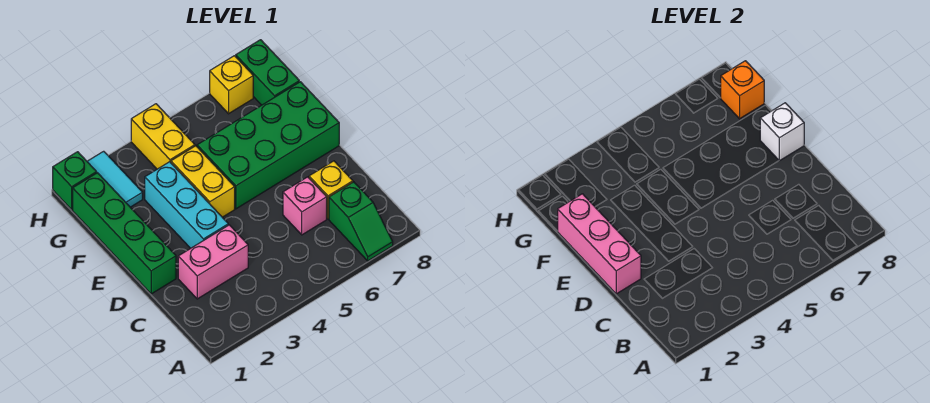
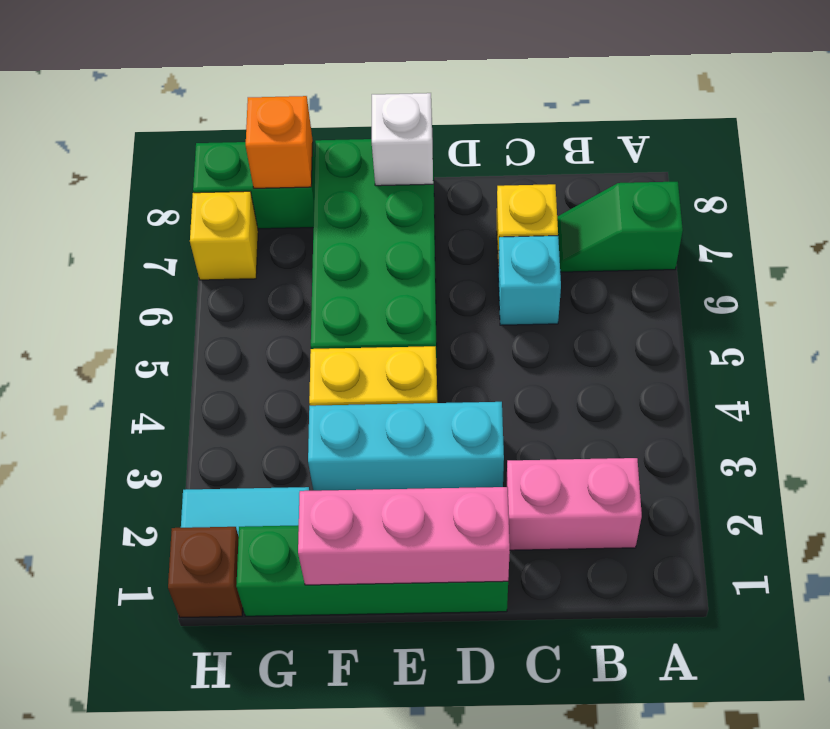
green slope A7:B7 level 1 top B -> green slope A7:B7 level 1 top A
pink brick C2:C3 level 1 -> pink brick B2:C2 level 1
pink brick C6 level 1 -> cyan brick C6 level 1
yellow brick G4:H4 level 1 -> none
green brick H1 level 1 -> brown brick H1 level 1

